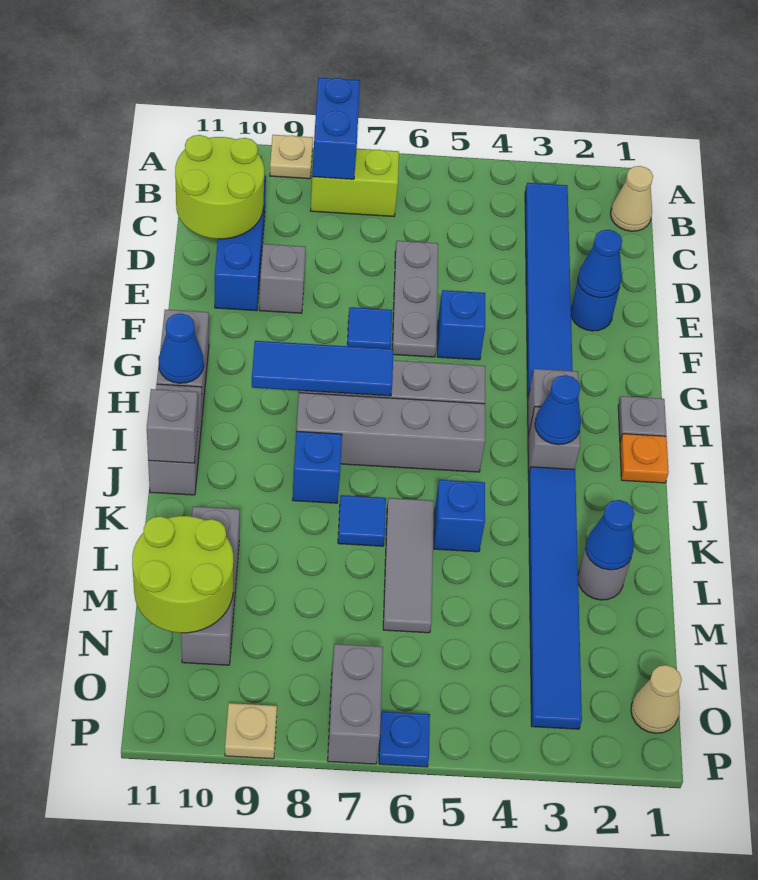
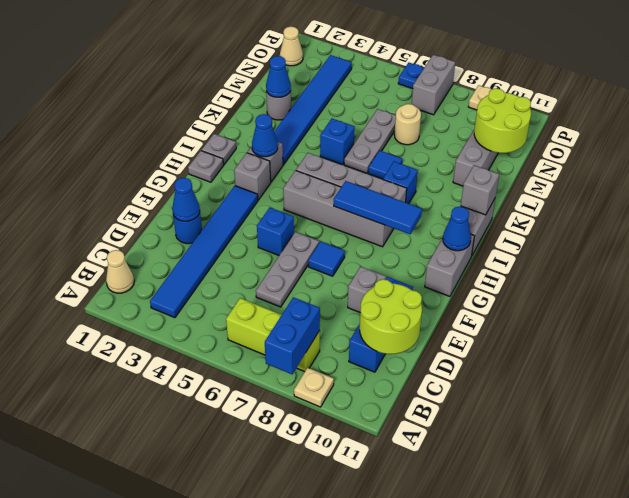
lime brick B7:B8 level 1 -> lime brick B6:B8 level 1
orange plate I1 level 1 -> grey plate I1 level 1
grey tile K6:M6 level 1 -> grey plate K6:M6 level 1
none -> tan round brick M7 level 1

